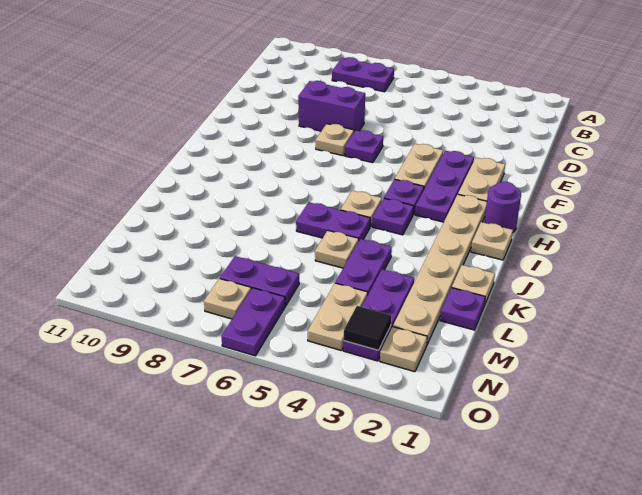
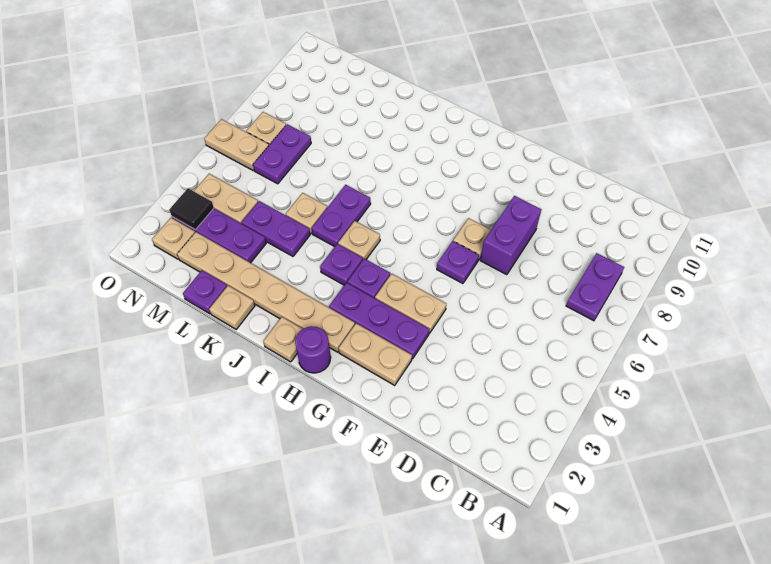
purple plate N6:O6 level 1 -> tan plate N6:O6 level 1

